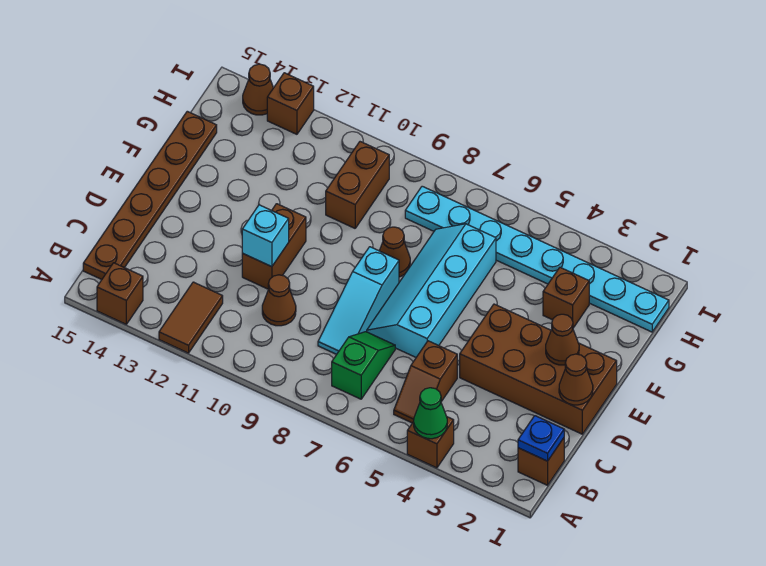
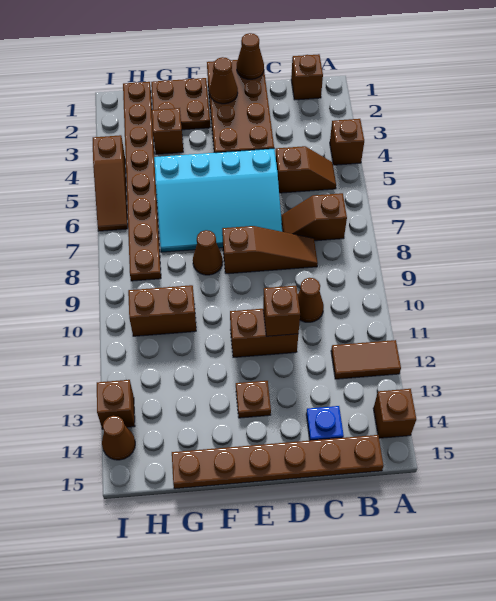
green cone A4 level 2 -> none
blue plate B1 level 2 -> blue plate C14 level 1
green slope B7:C7 level 1 top B -> brown slope B7:C7 level 1 top B
cyan slope C8:E8 level 1 top E -> brown slope C8:E8 level 1 top E
cyan slope D6:G7 level 1 top 6 -> cyan slope D5:G7 level 1 top 5
cyan brick D11 level 2 -> brown brick D11 level 2
none -> brown plate E13 level 1
none -> brown plate F1:G2 level 1
cyan plate H1:H8 level 1 -> brown plate H1:H8 level 1
none -> brown slope I4:I6 level 1 top 4

